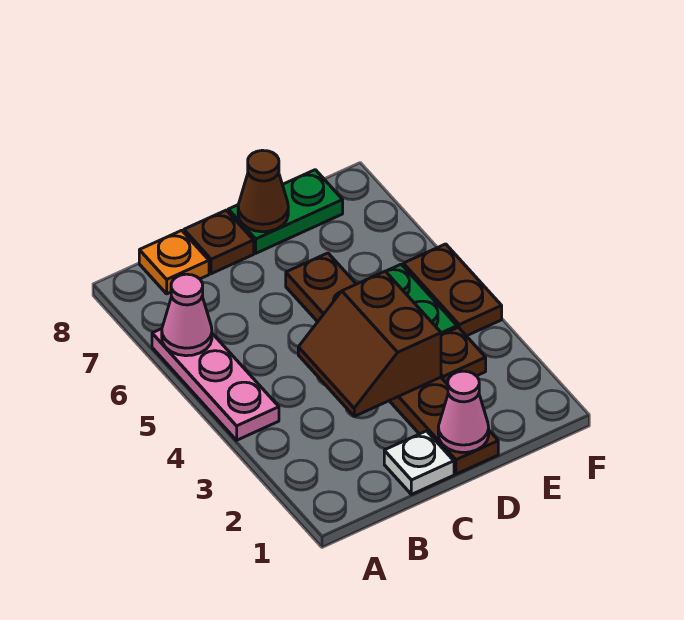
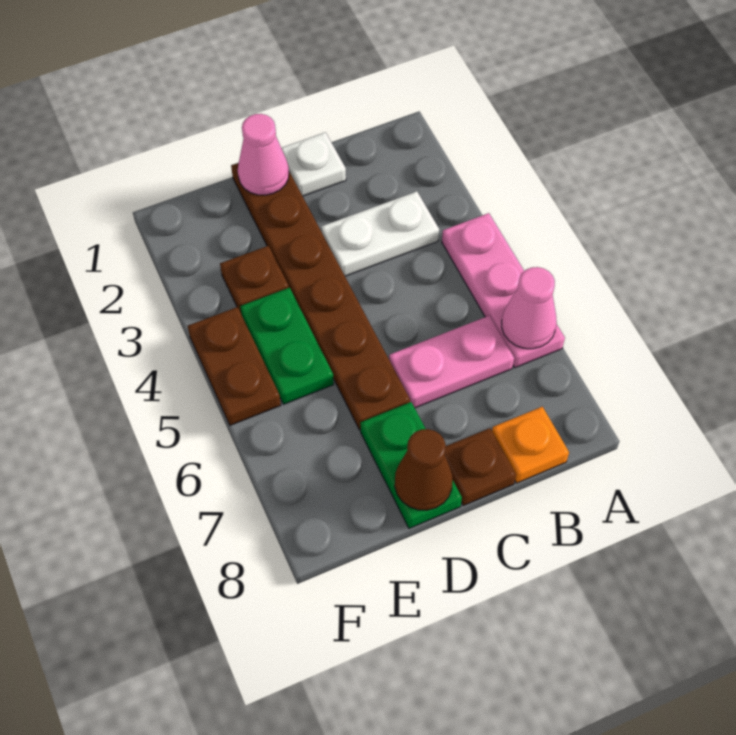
none -> white plate B3:C3 level 1
none -> pink plate B6:C6 level 1
brown slope C3:D4 level 2 top D -> none
green plate D8:E8 level 1 -> green plate D7:D8 level 1

